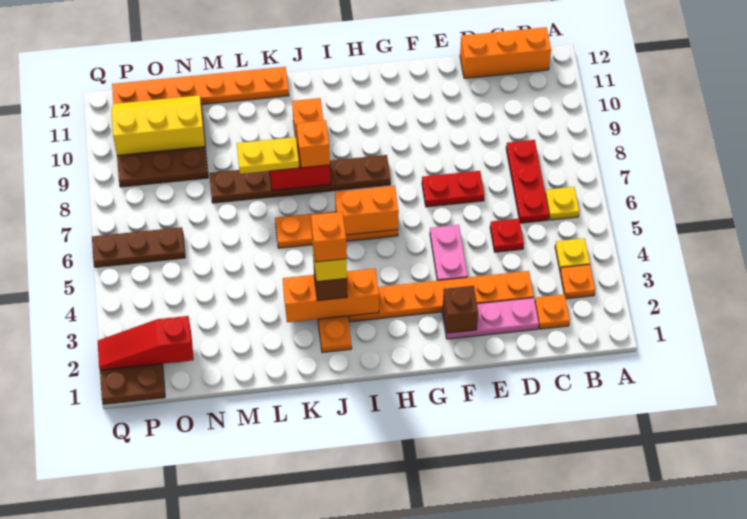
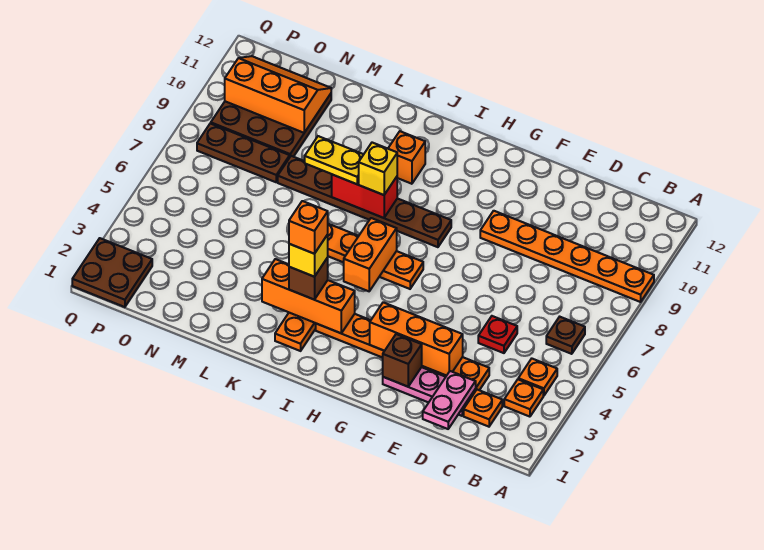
yellow plate B4 level 1 -> orange plate B4 level 1
yellow plate B6 level 1 -> brown plate B6 level 1
orange brick B12:D12 level 1 -> orange brick E3:G3 level 2
red plate C6:C8 level 1 -> none
red plate E7:F7 level 1 -> none
pink plate F4:F5 level 1 -> pink plate D1:D2 level 2
orange brick H6:I6 level 2 -> orange brick I5:I6 level 2
orange brick J8 level 3 -> yellow brick J8 level 3
orange plate K12:P12 level 1 -> orange plate A9:F9 level 1
yellow slope N10:P11 level 2 top 10 -> orange slope N10:P11 level 2 top 10
red slope O2:Q2 level 2 top O -> none
brown plate O6:Q6 level 1 -> brown plate N8:P8 level 1

